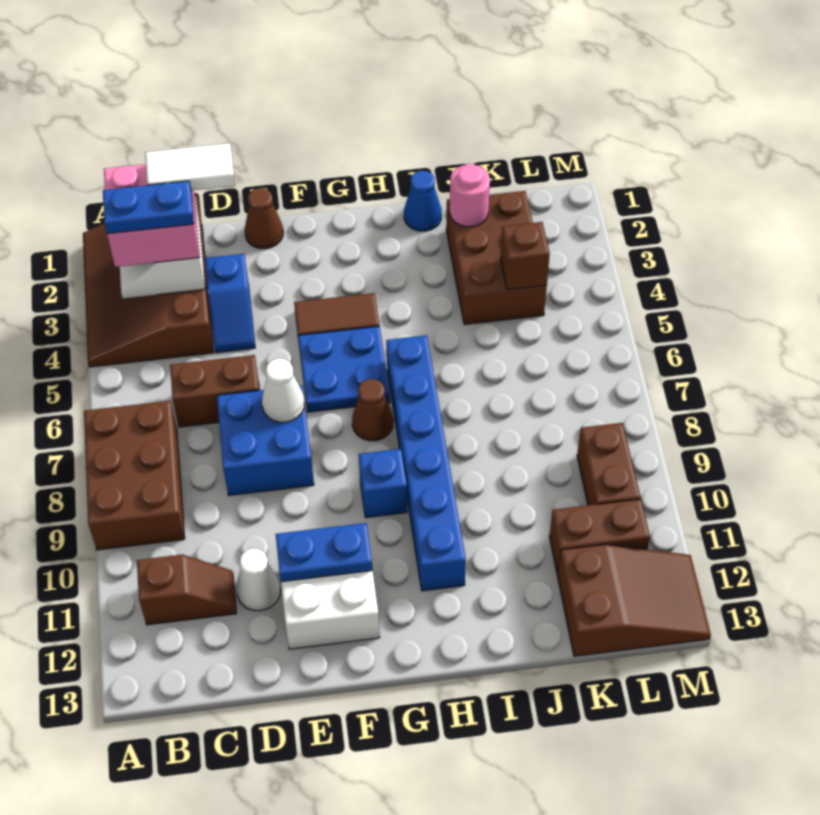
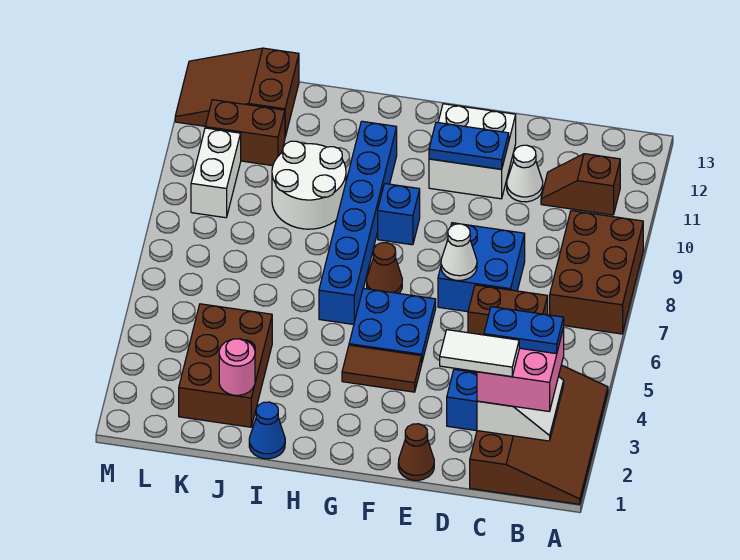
none -> white round brick I9:J10 level 1
brown brick K4 level 2 -> none
brown brick L9:L10 level 1 -> white brick L9:L10 level 1

